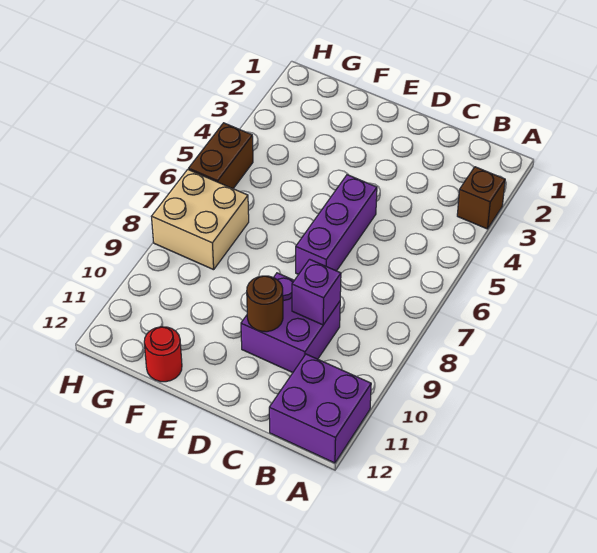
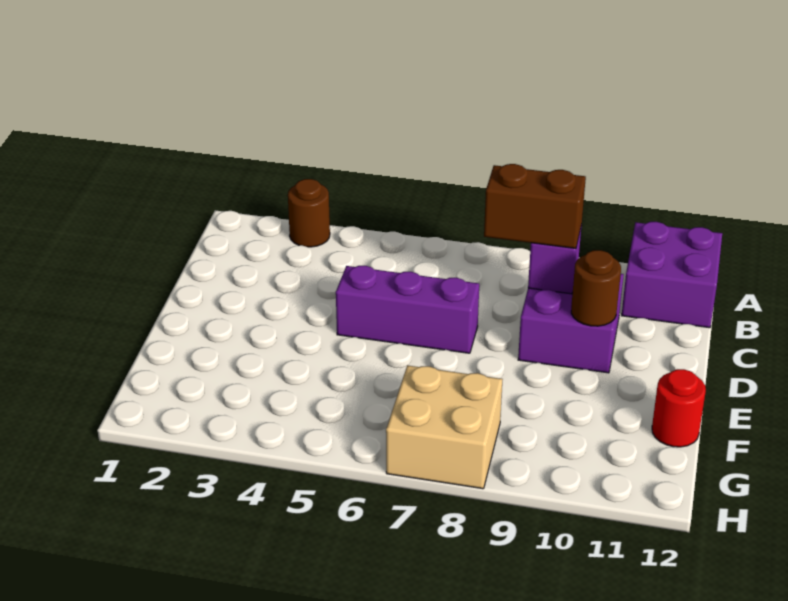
brown brick A3 level 1 -> brown round brick A3 level 1
brown brick H5:H6 level 1 -> brown brick C8:C9 level 3

